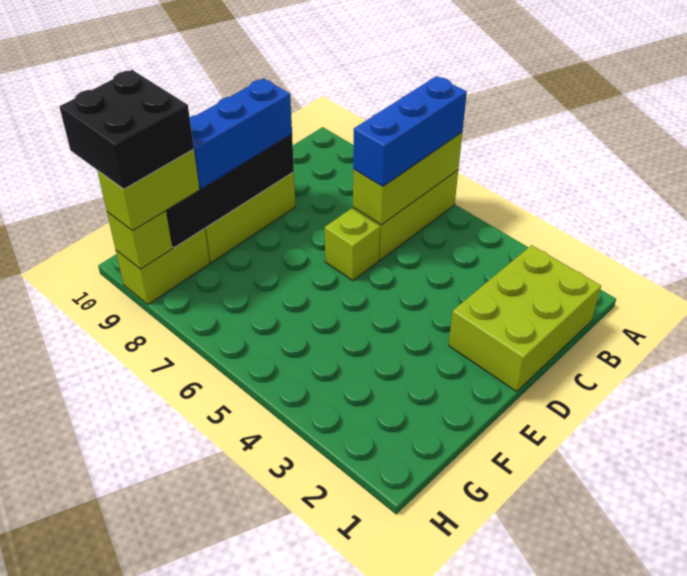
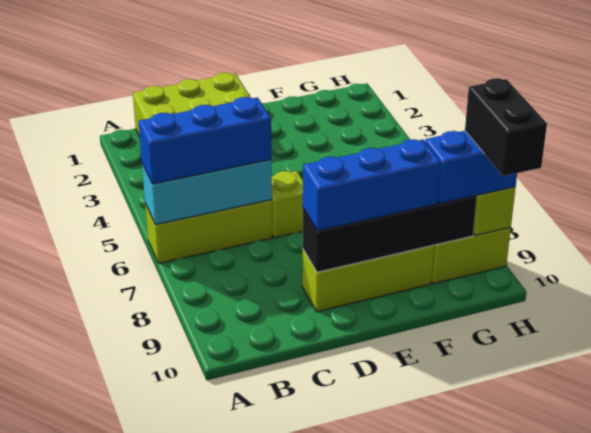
lime brick A6:C6 level 2 -> cyan brick A6:C6 level 2
lime brick G9:H9 level 3 -> blue brick G9:H9 level 3
black brick G9:H10 level 4 -> black brick H9:H10 level 4

